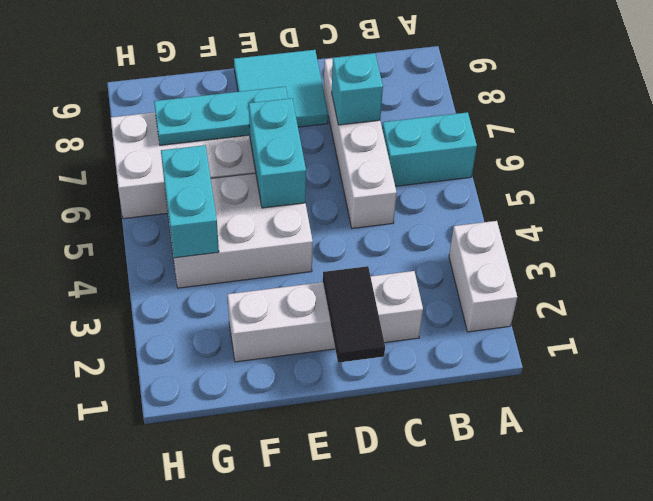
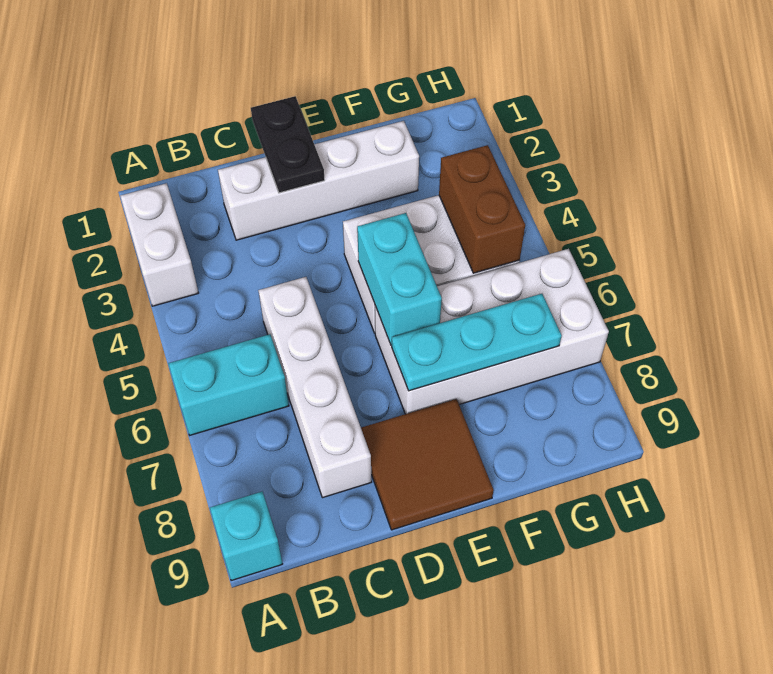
cyan brick C7 level 2 -> cyan brick A9 level 1
black tile D1:D2 level 2 -> black plate D1:D2 level 2
cyan tile D8:E9 level 1 -> brown tile D8:E9 level 1
cyan brick G4:G5 level 2 -> brown brick G4:G5 level 2

